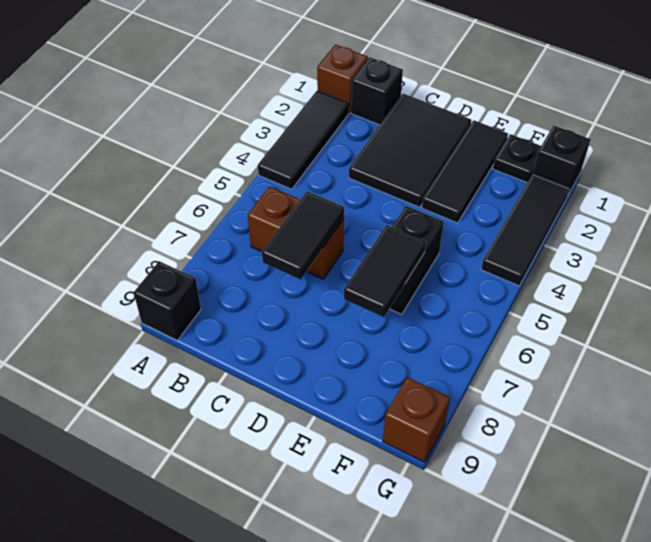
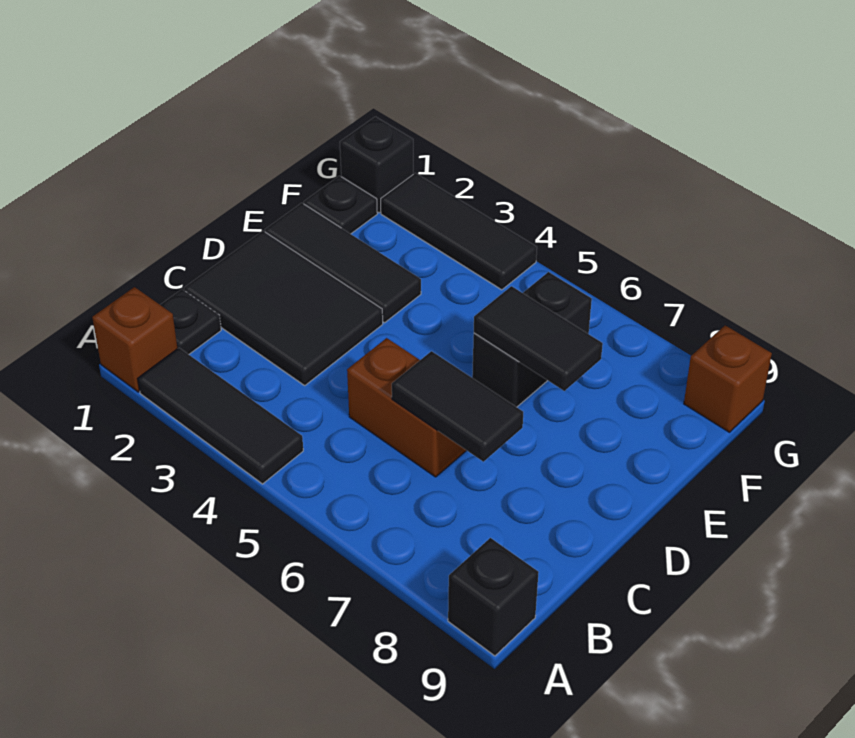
black brick B1 level 1 -> black plate B1 level 1
brown brick B6:C6 level 1 -> brown brick C5:C6 level 1
black brick E5:E6 level 1 -> black brick E6:F6 level 1

